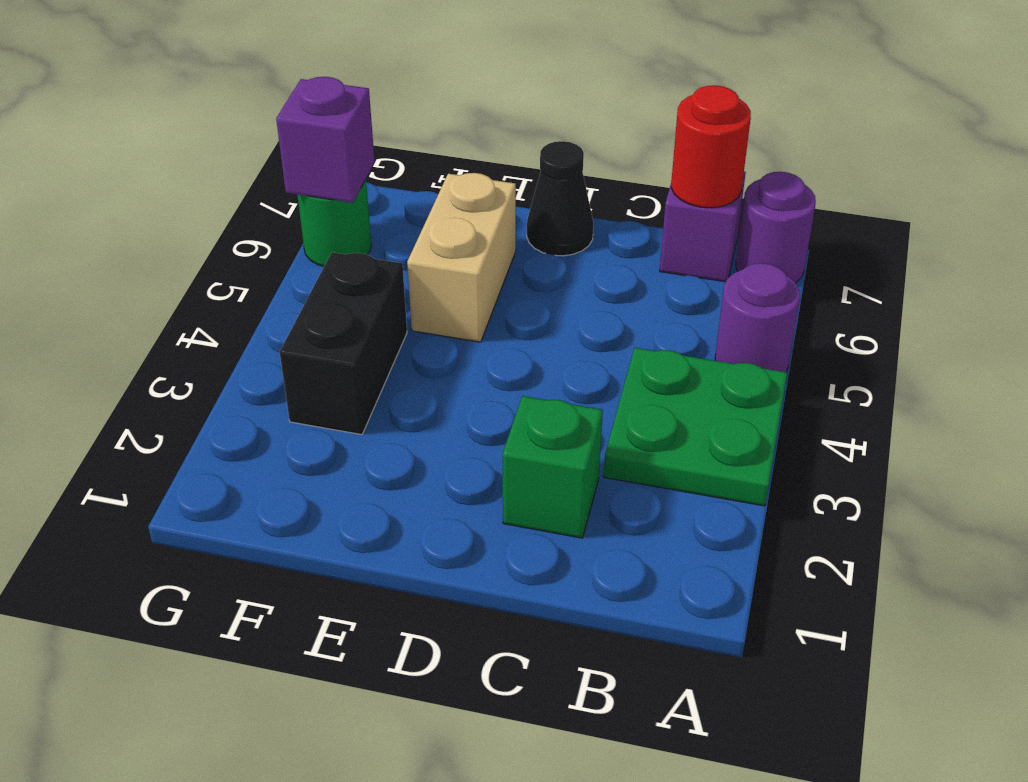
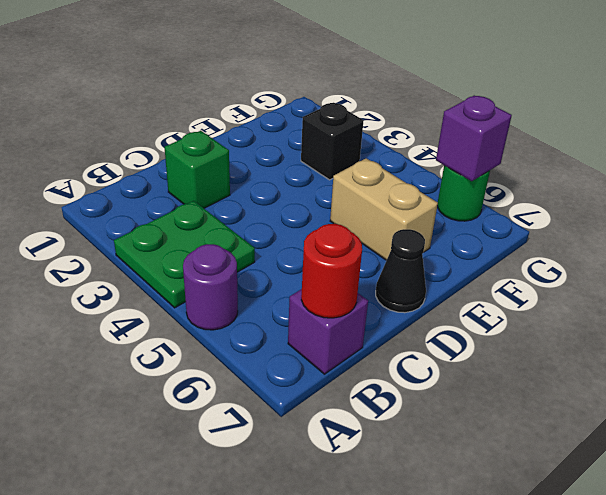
purple round brick A7 level 1 -> none
black brick F3:F4 level 1 -> black brick F3 level 1

